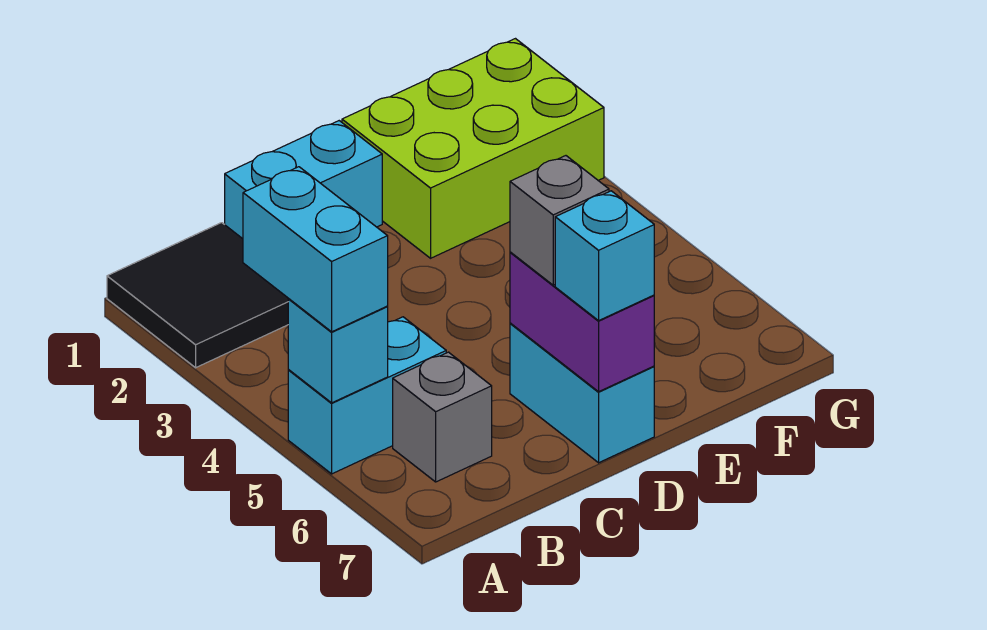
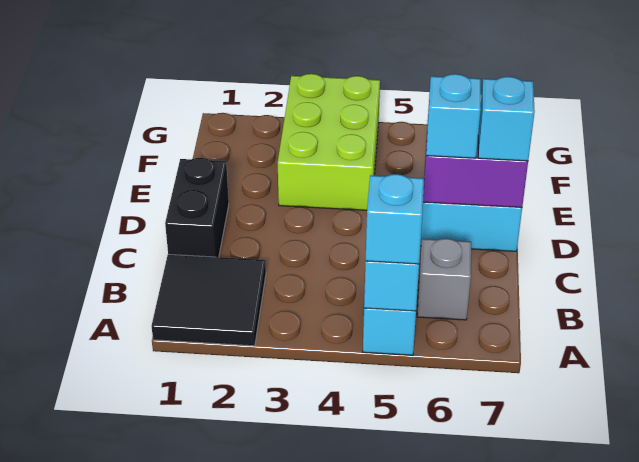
cyan brick A4:A5 level 3 -> cyan brick A5 level 3
cyan brick C1:D1 level 1 -> black brick C1:D1 level 1
grey brick D6 level 3 -> cyan brick D6 level 3
lime brick E1:G2 level 1 -> lime brick E3:G4 level 1

